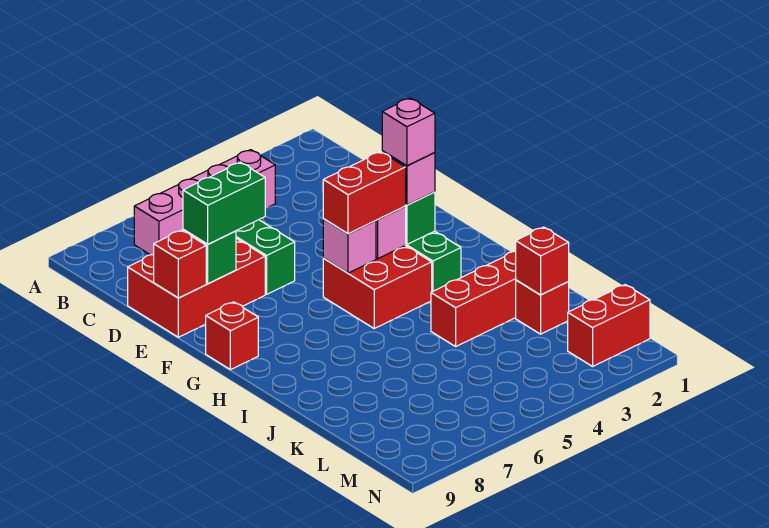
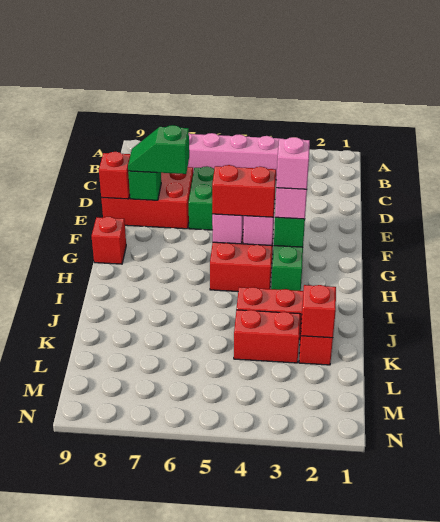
green brick E7:E8 level 3 -> green slope E7:E8 level 3 top 7
red brick M1:M2 level 1 -> red brick K3:K4 level 1

